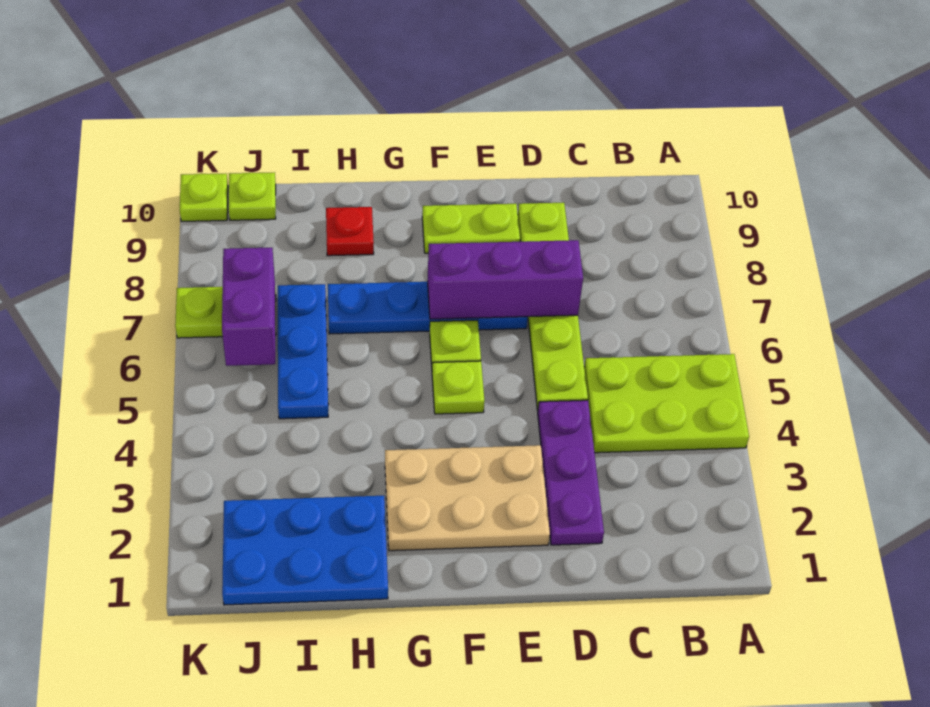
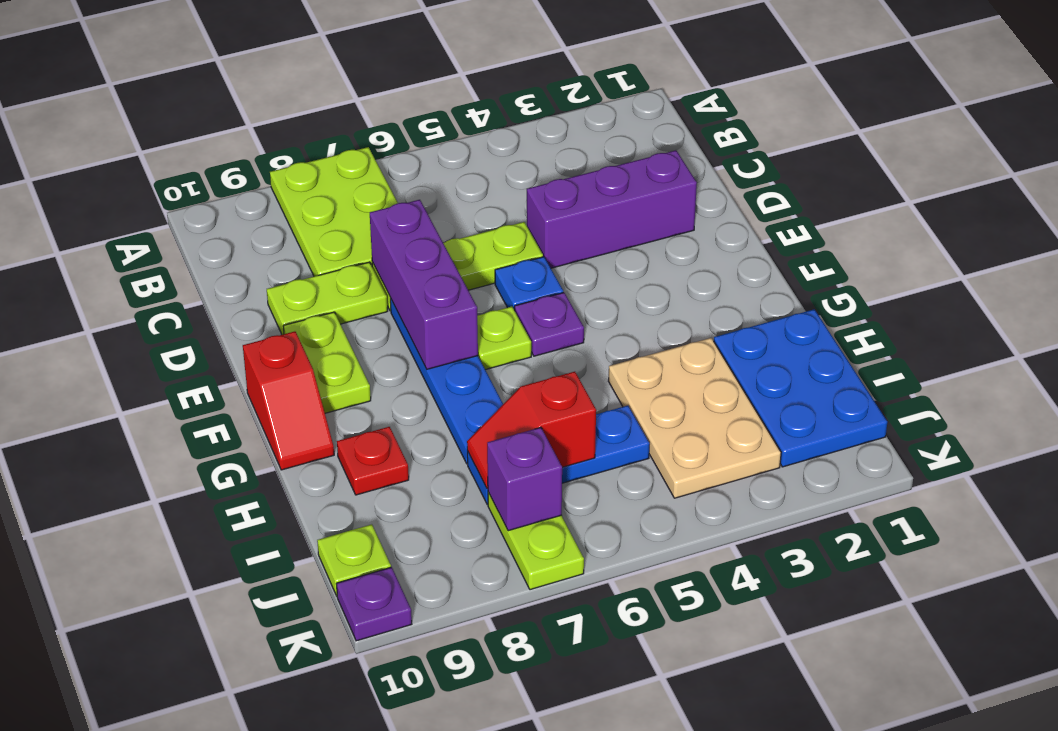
lime plate A4:C5 level 1 -> lime plate A7:C8 level 1
purple plate D2:D4 level 1 -> purple brick D2:D4 level 1
tan plate E2:G3 level 1 -> tan plate H3:J4 level 1
none -> blue plate E5 level 1
lime plate F5 level 1 -> purple plate F5 level 1
none -> red slope F10:G10 level 1 top F
none -> red slope I6:I7 level 2 top 6
purple brick J6:J7 level 2 -> purple brick J7 level 2
lime plate K10 level 1 -> purple plate K10 level 1

